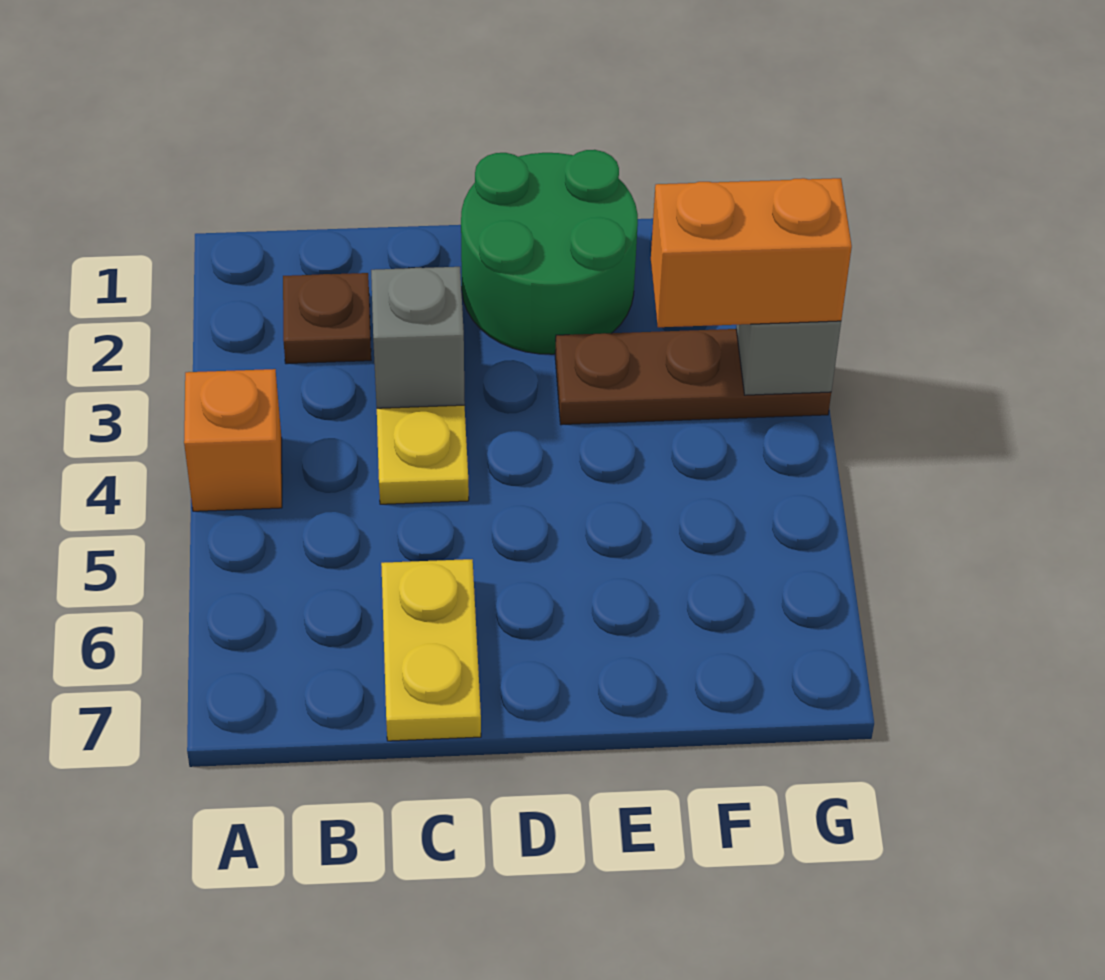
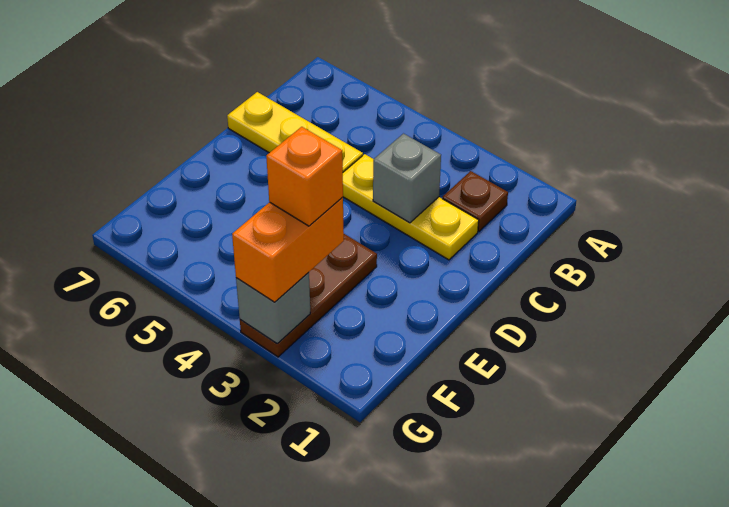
orange brick A4 level 1 -> orange brick F3 level 4
yellow plate C6:C7 level 1 -> yellow plate C5:C7 level 1
green round brick D1:E2 level 1 -> none

